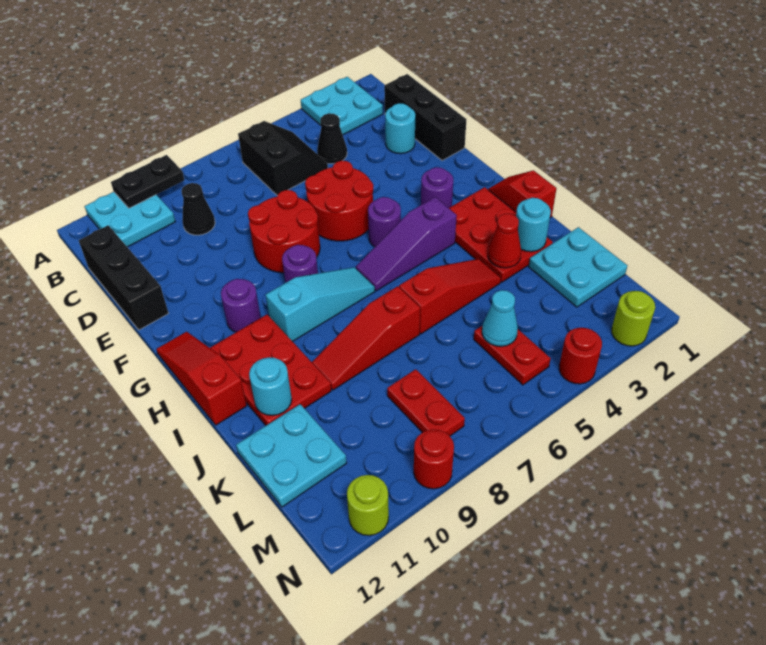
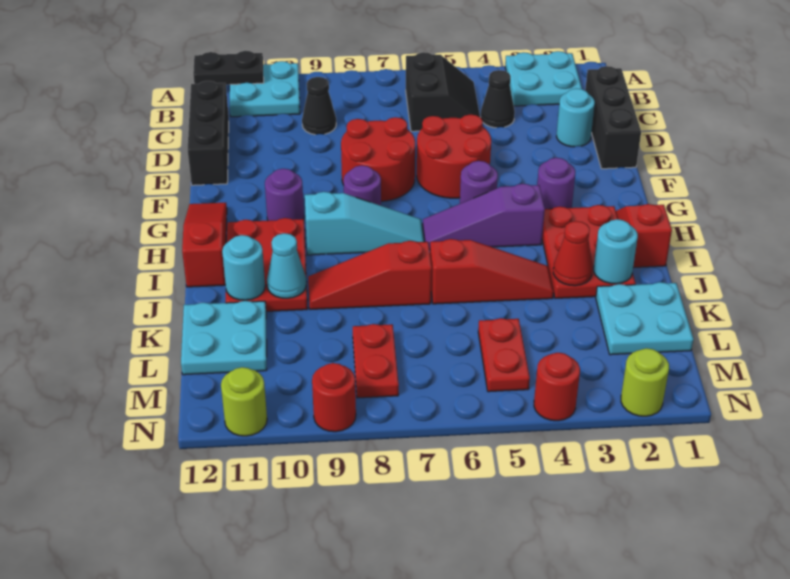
black plate A9:A10 level 2 -> black plate A11:A12 level 2
cyan cone L5 level 2 -> cyan cone J10 level 2

